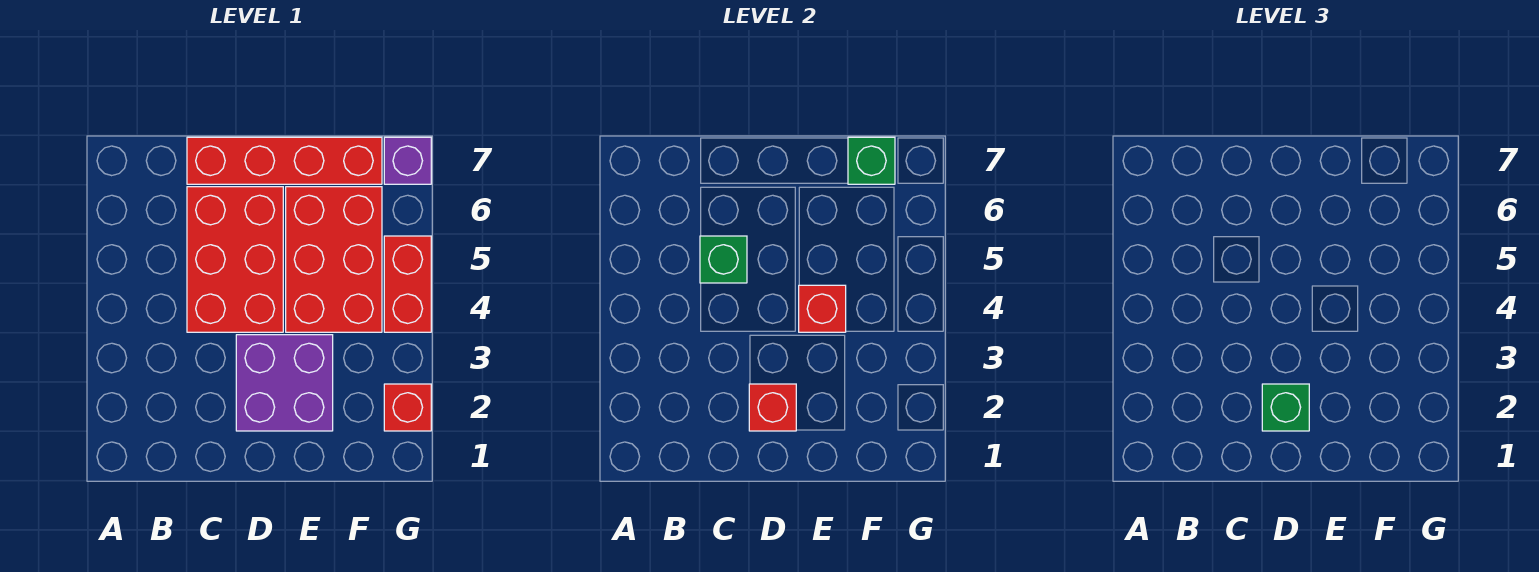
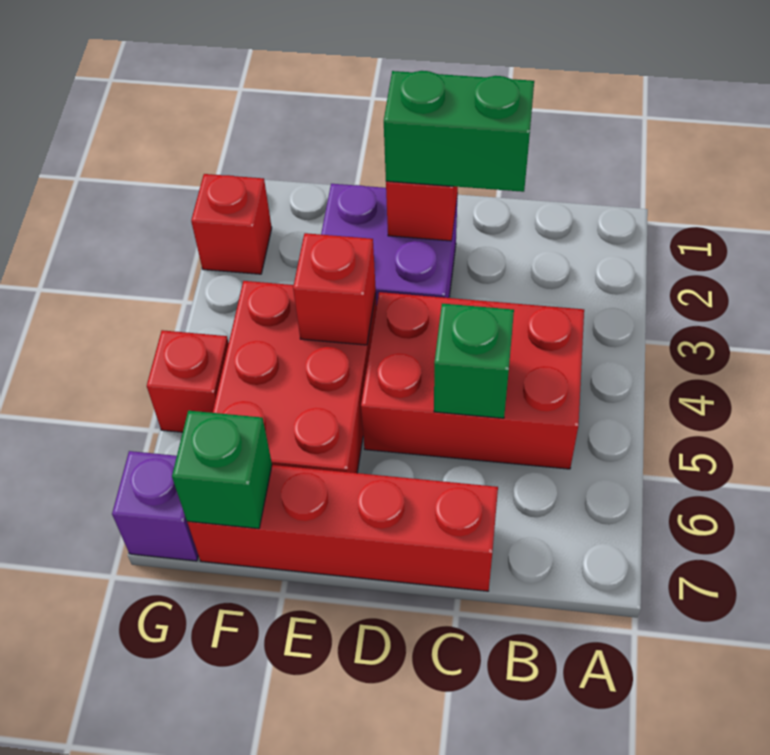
red brick C4:D6 level 1 -> red brick B4:D5 level 1
green brick D2 level 3 -> green brick C2:D2 level 3
red brick G4:G5 level 1 -> red brick G5 level 1

